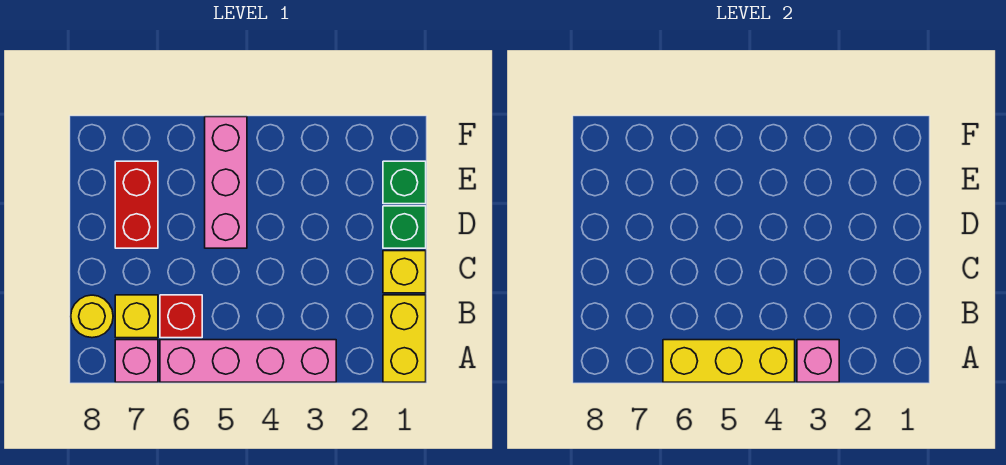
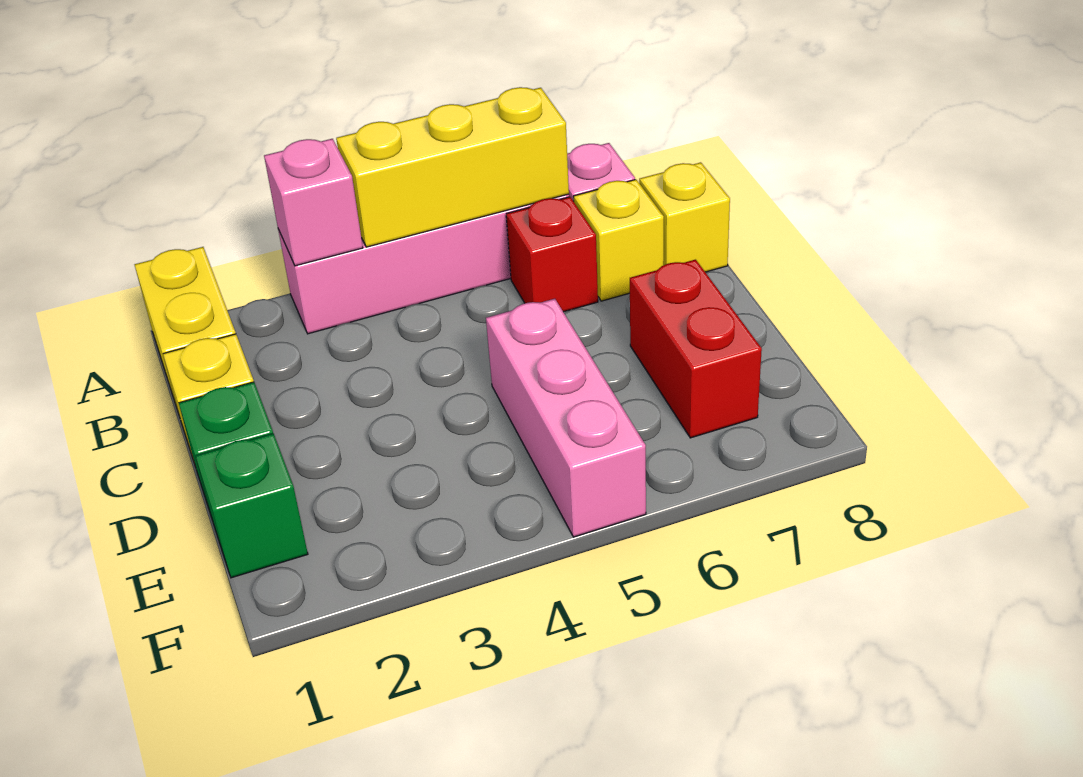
yellow round brick B8 level 1 -> yellow brick B8 level 1

